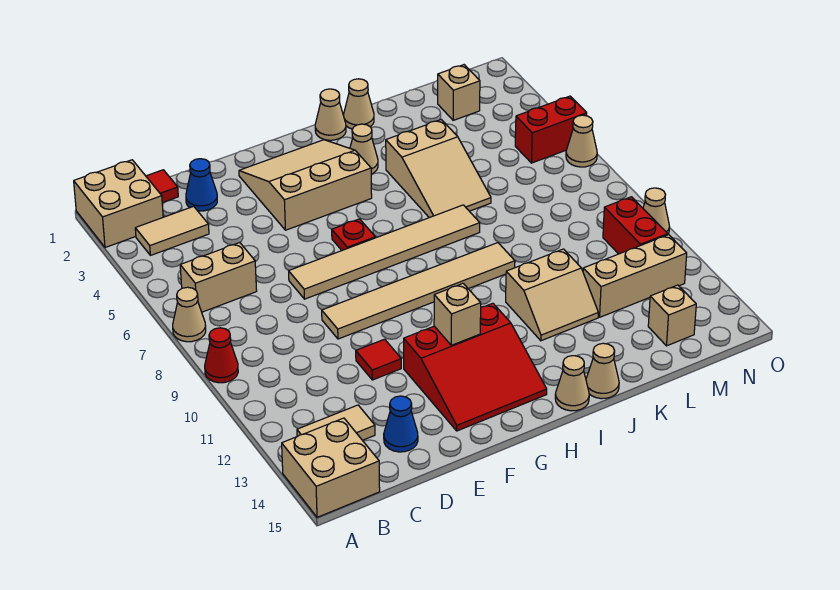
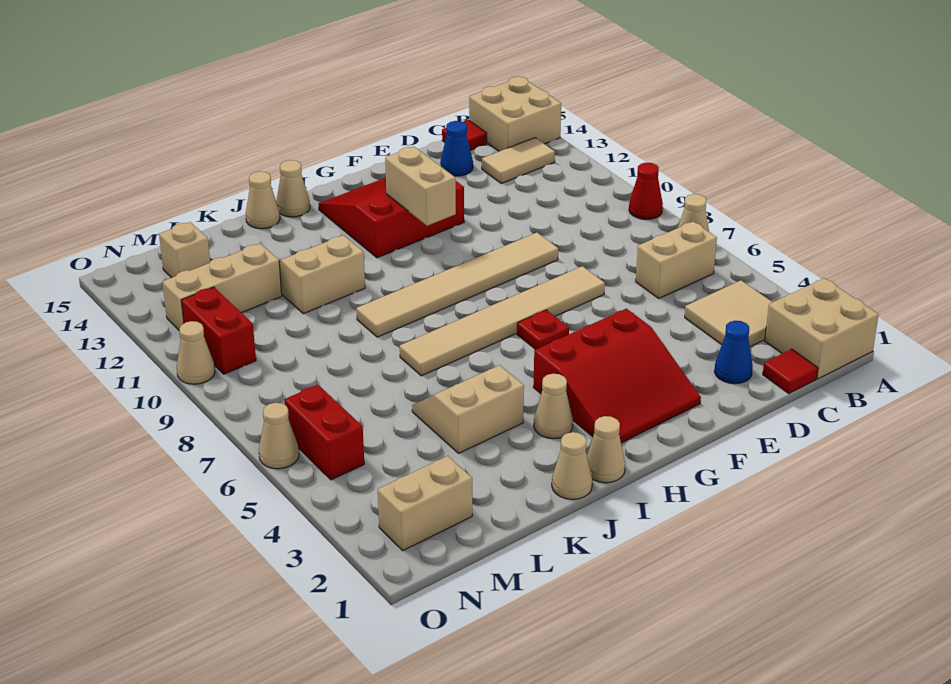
tan tile B3:C3 level 1 -> tan tile B3:C4 level 1
red tile E11 level 1 -> red tile C15 level 1
tan slope F2:H4 level 1 top 4 -> red slope F2:H4 level 1 top 4
tan brick G12 level 2 -> tan brick G11:G12 level 2
tan slope J4:K6 level 1 top 4 -> tan slope J4:K5 level 1 top 4
tan brick M2 level 1 -> tan brick M2:N2 level 1
red brick N5:O5 level 1 -> red brick N5:N6 level 1

